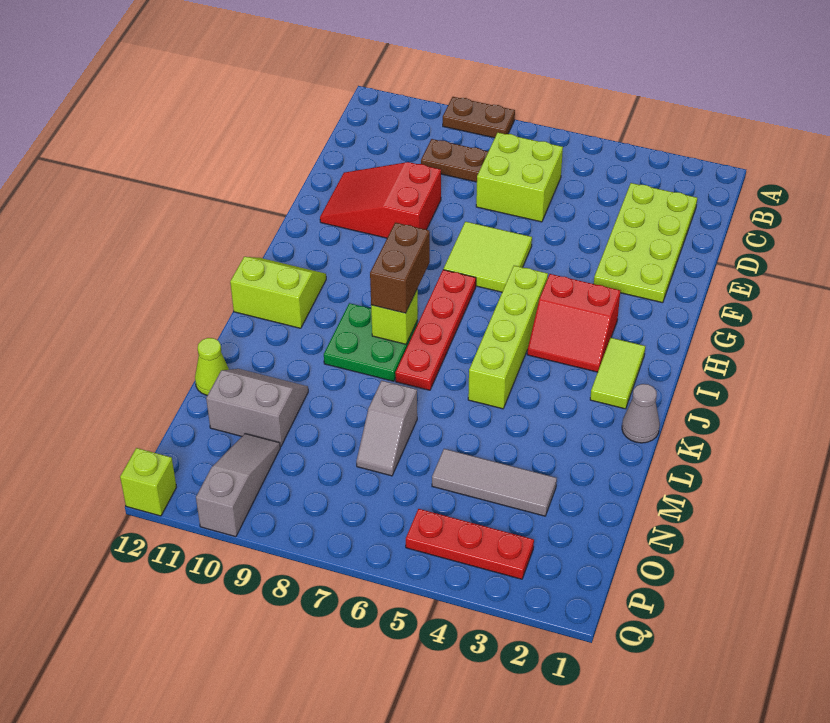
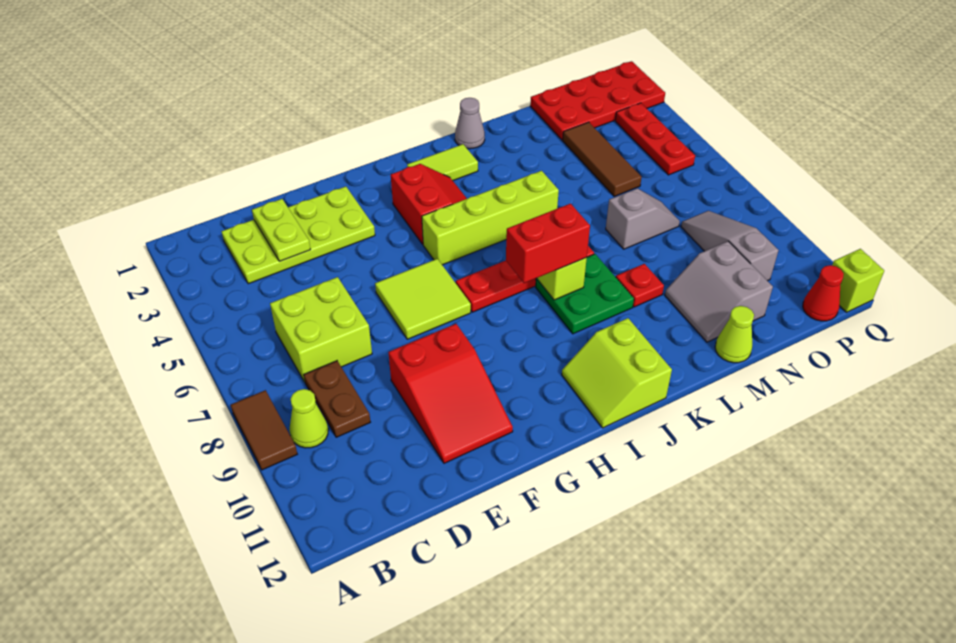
brown plate A8:A9 level 1 -> brown tile A8:A9 level 1
none -> lime cone B9 level 1
none -> lime plate D2:D3 level 2
brown brick I8:J8 level 3 -> red brick I8:J8 level 3
none -> red plate L9 level 1
none -> red plate N1:Q2 level 1
grey tile N3:N5 level 1 -> brown tile N3:N5 level 1
grey slope O10:Q10 level 1 top Q -> grey slope O8:O10 level 1 top 10
none -> red cone P12 level 1

